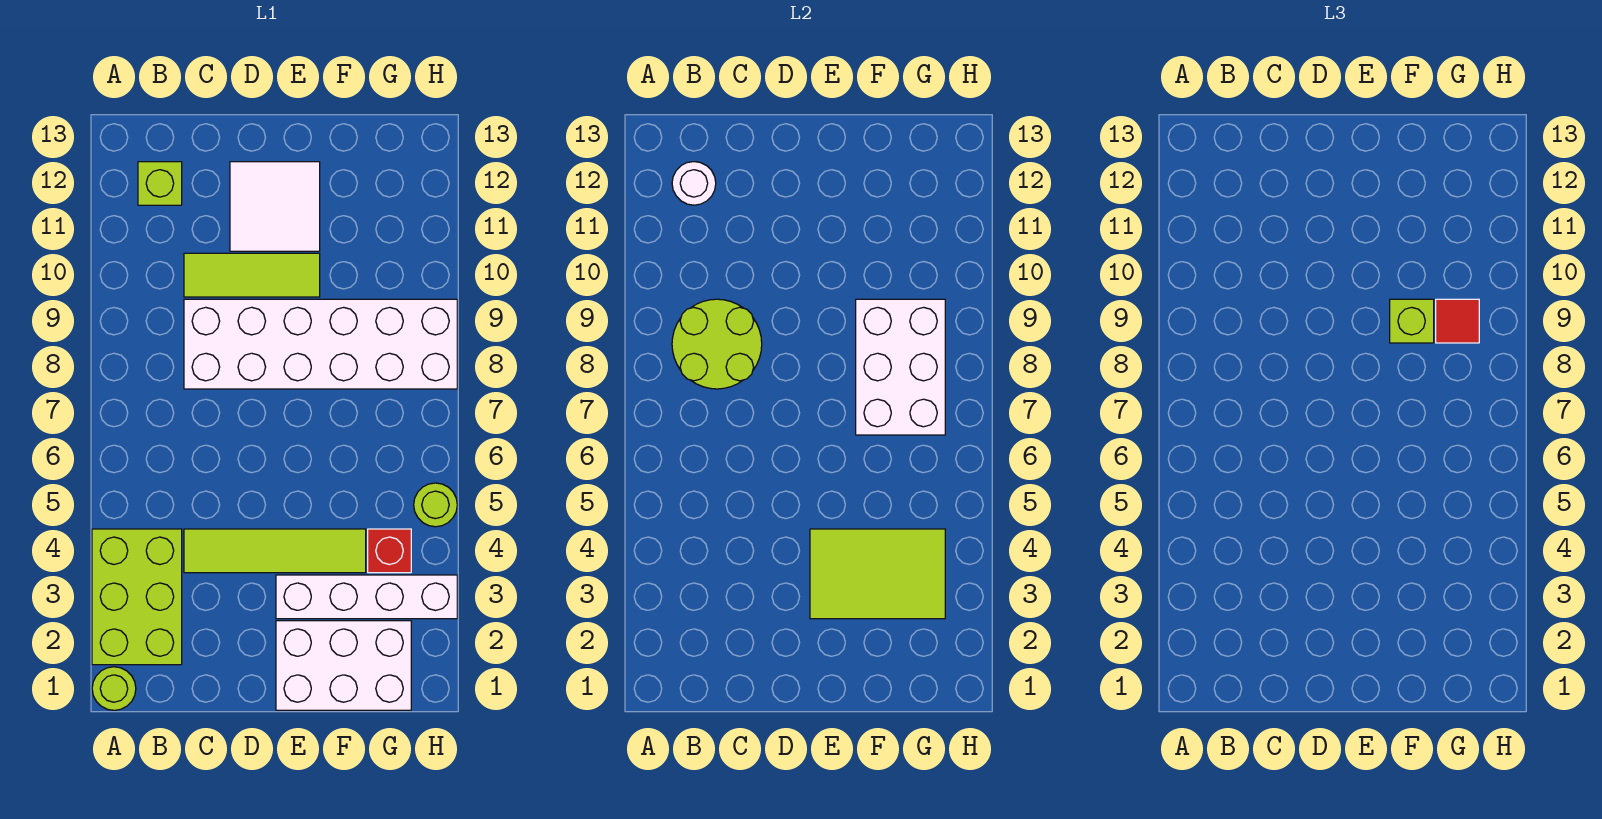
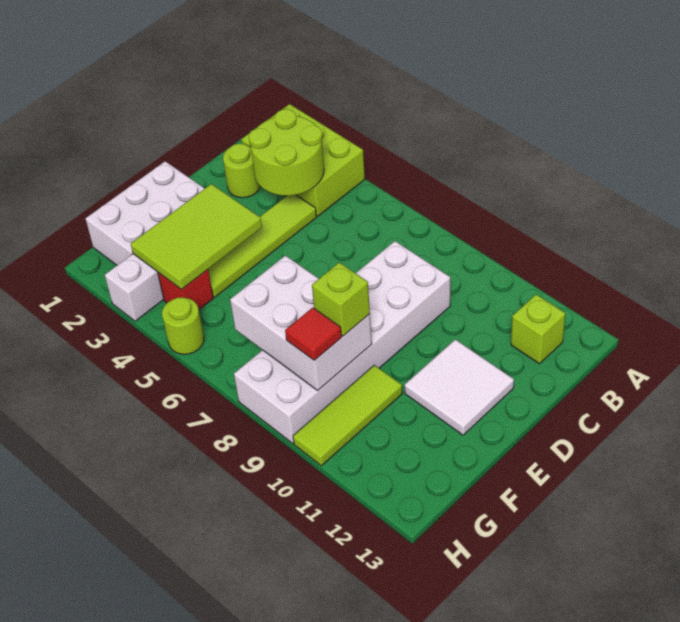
lime round brick A1 level 1 -> lime round brick C2 level 1
lime round brick B8:C9 level 2 -> lime round brick B3:C4 level 2
white round brick B12 level 2 -> none
lime tile C10:E10 level 1 -> lime tile F10:H10 level 1

